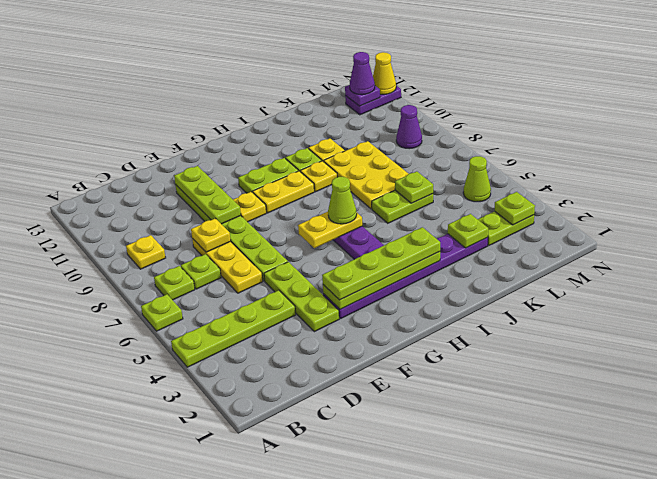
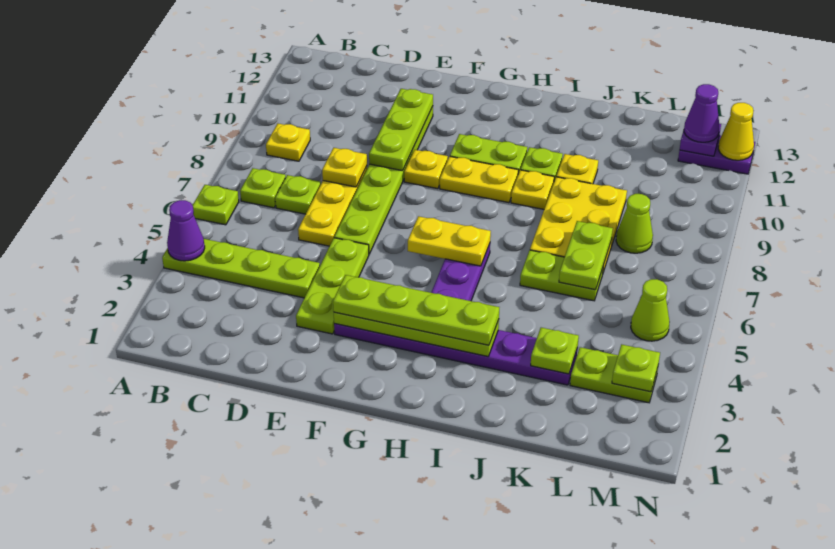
lime cone H6 level 3 -> lime cone L8 level 1
lime plate K6 level 2 -> lime plate K6:K7 level 2
purple cone M9 level 1 -> purple cone A4 level 2

